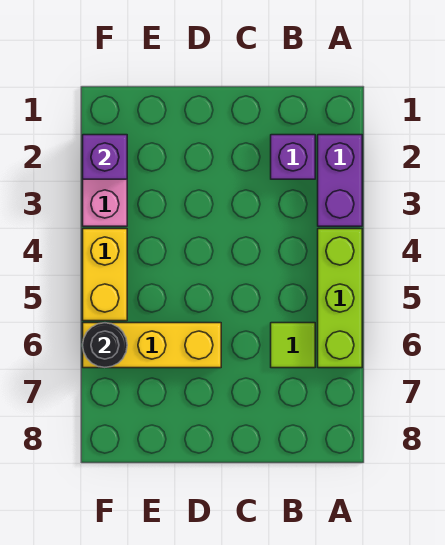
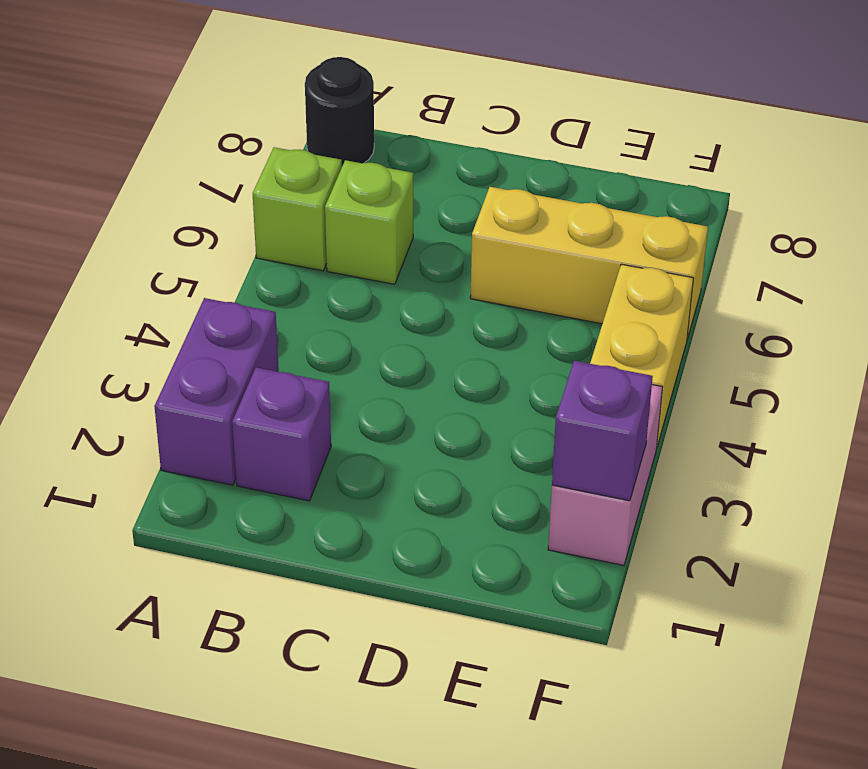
lime brick A4:A6 level 1 -> lime brick A6 level 1
lime tile B6 level 1 -> lime brick B6 level 1
black round brick F6 level 2 -> black round brick A8 level 1

